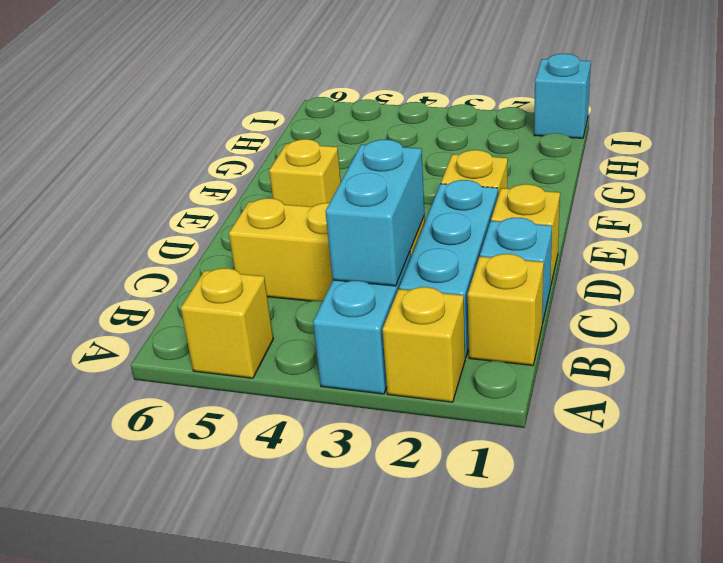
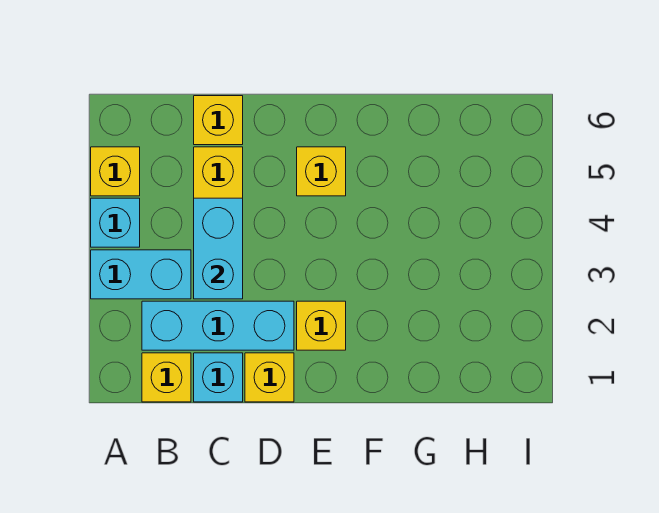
yellow brick A2 level 1 -> yellow brick C6 level 1
cyan brick B3:C3 level 2 -> cyan brick C3:C4 level 2
cyan brick I1 level 1 -> cyan brick A4 level 1

